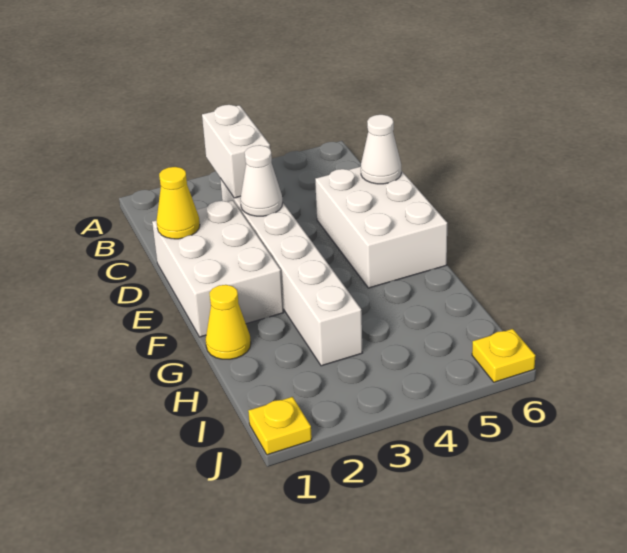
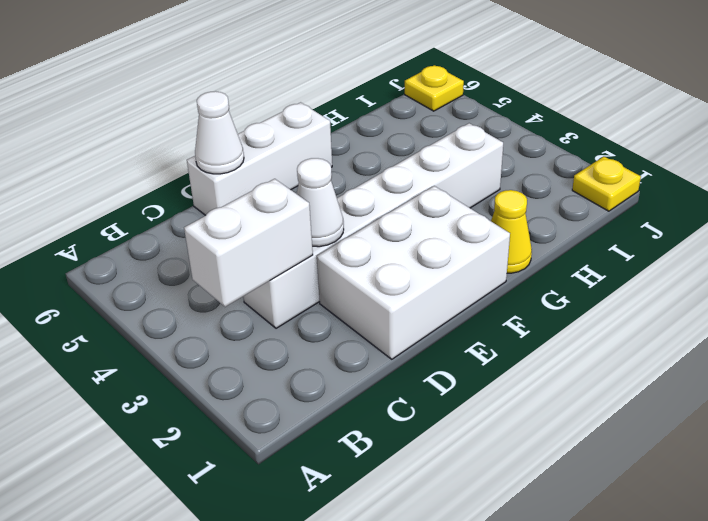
yellow cone D1 level 2 -> none
white brick D5:F6 level 1 -> white brick D6:F6 level 1

